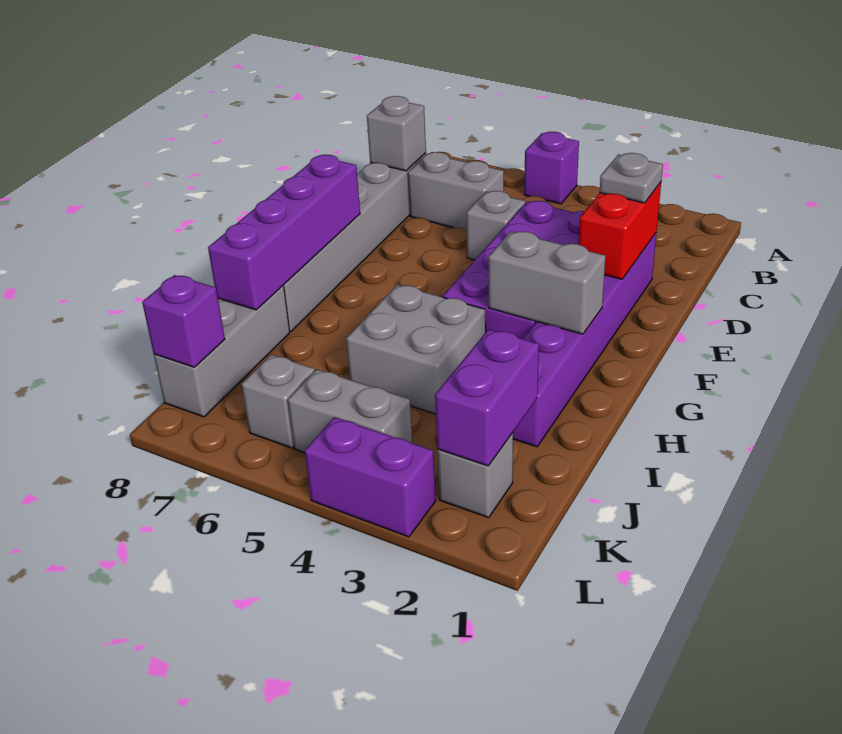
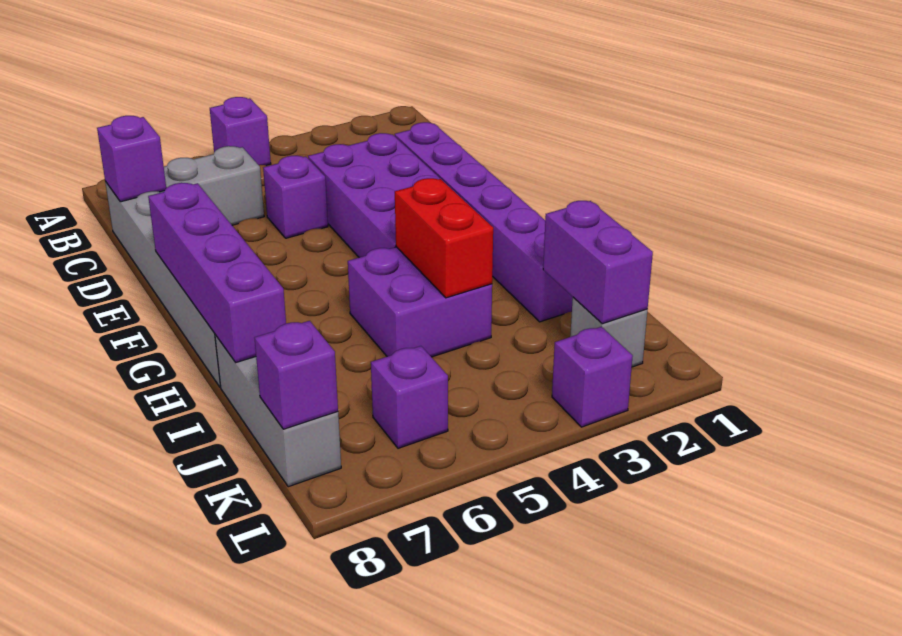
grey brick C8 level 2 -> purple brick C8 level 2
red brick D2:E2 level 2 -> red brick H4:I4 level 2
grey plate D2 level 3 -> none
grey brick D5 level 1 -> purple brick D5 level 1
grey brick G2:G3 level 2 -> none
grey brick H4:I5 level 1 -> purple brick H4:I5 level 1
grey brick K4:K5 level 1 -> none
grey brick K6 level 1 -> purple brick K6 level 1
purple brick L3:L4 level 1 -> purple brick L3 level 1

